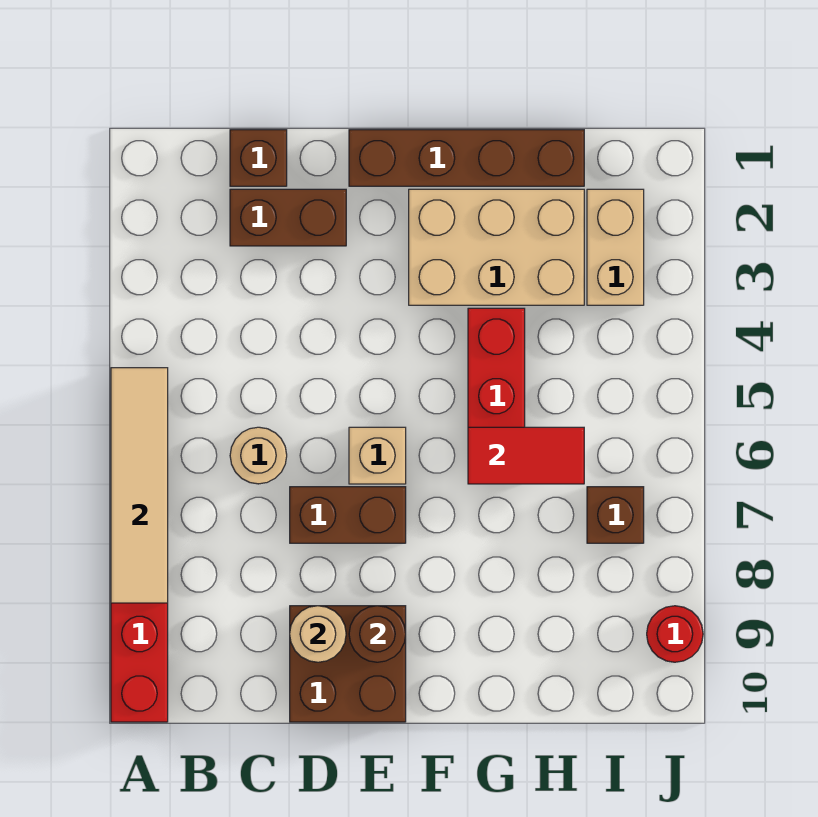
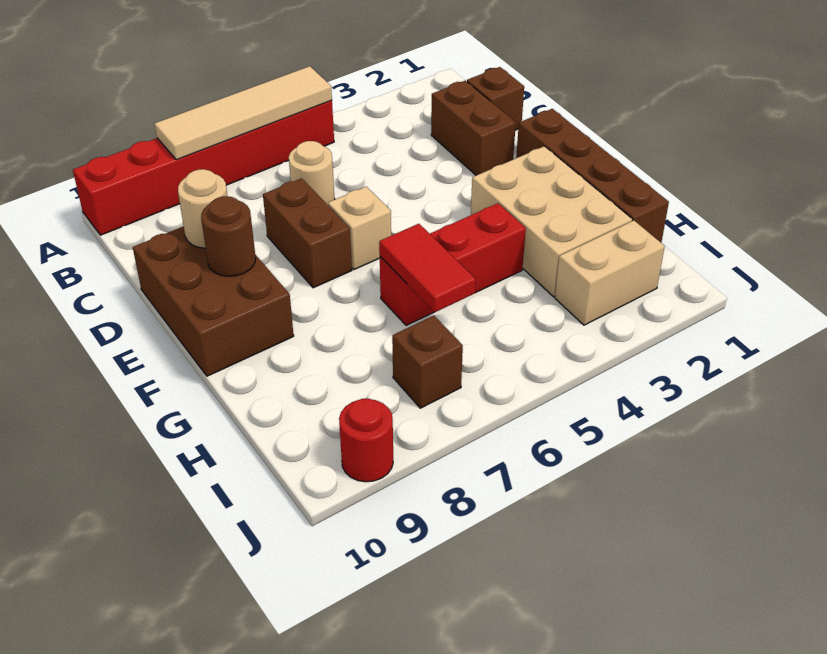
brown brick D9:E10 level 1 -> brown brick D9:F10 level 1

